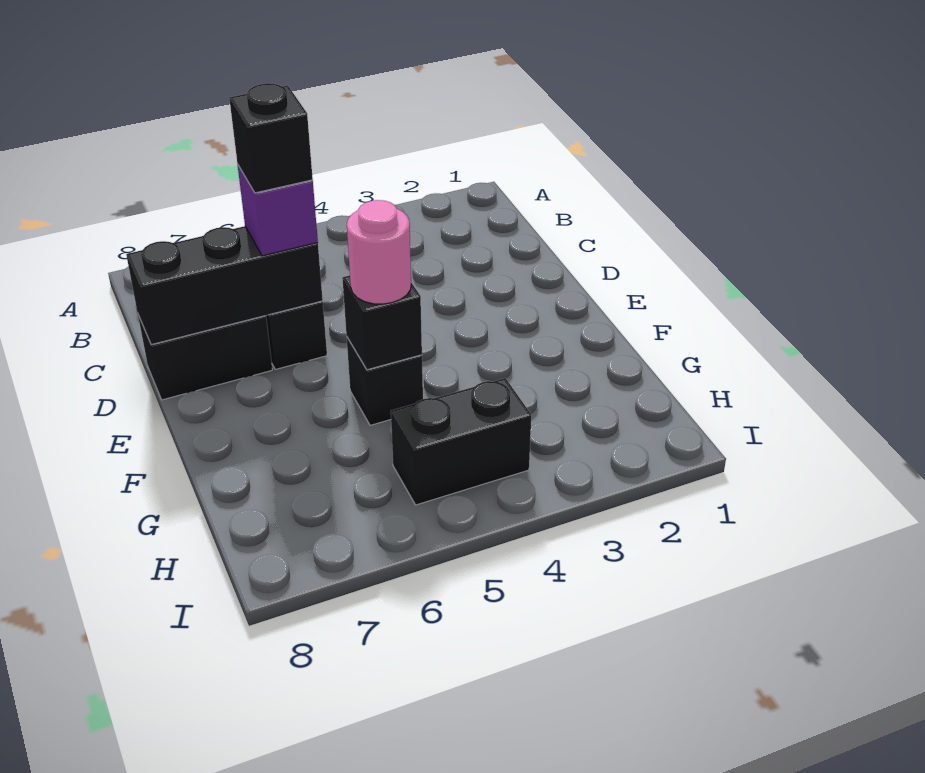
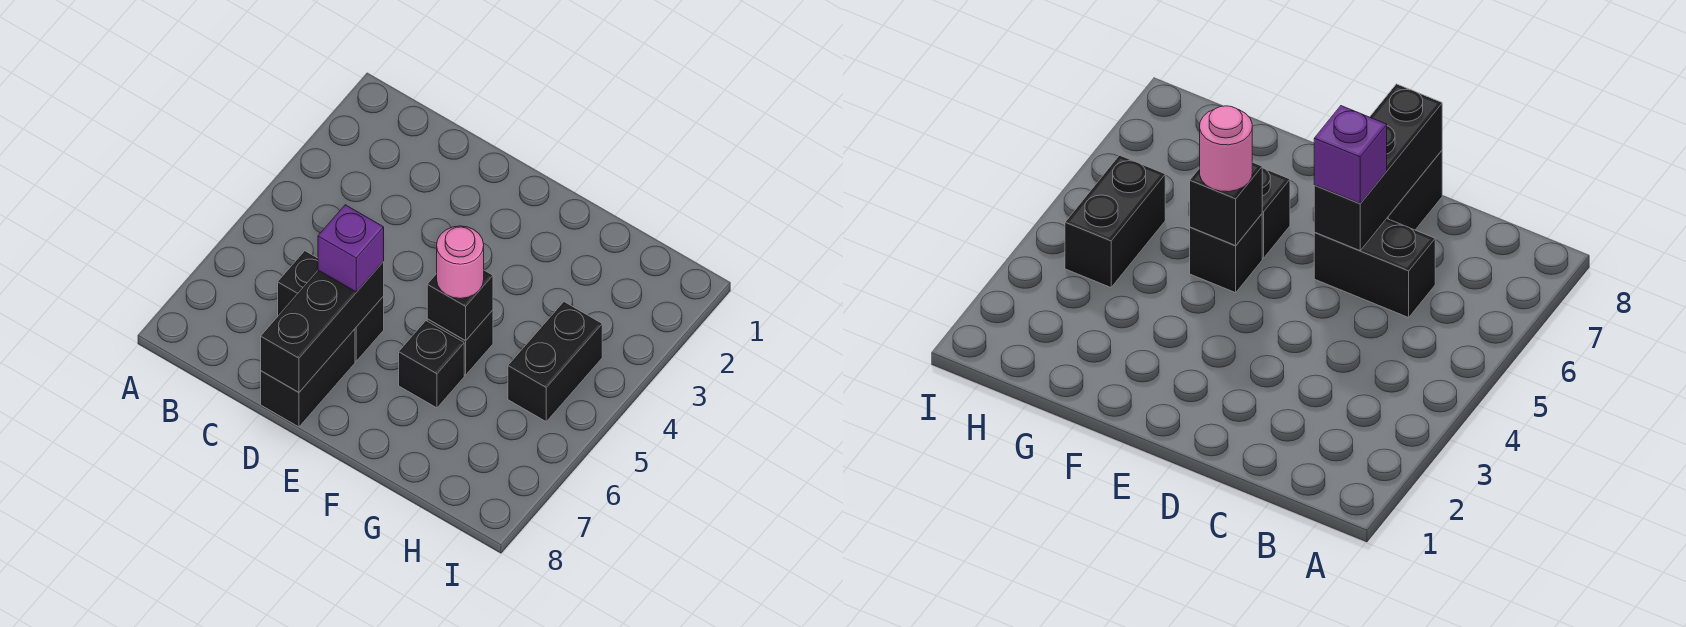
black brick D6 level 4 -> black brick F6 level 1

